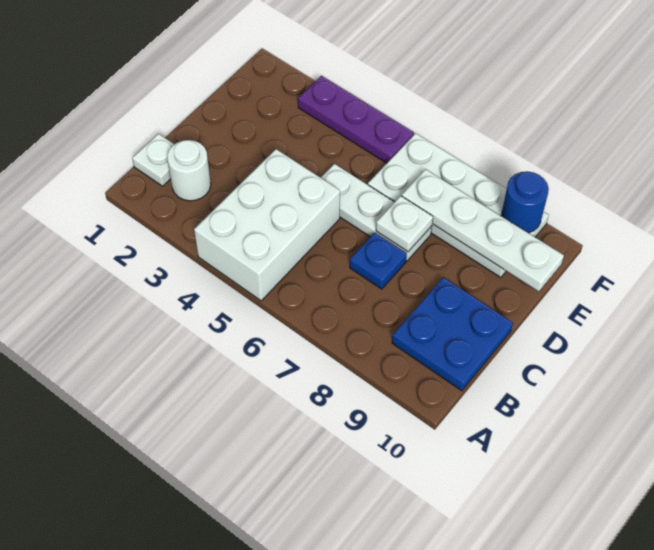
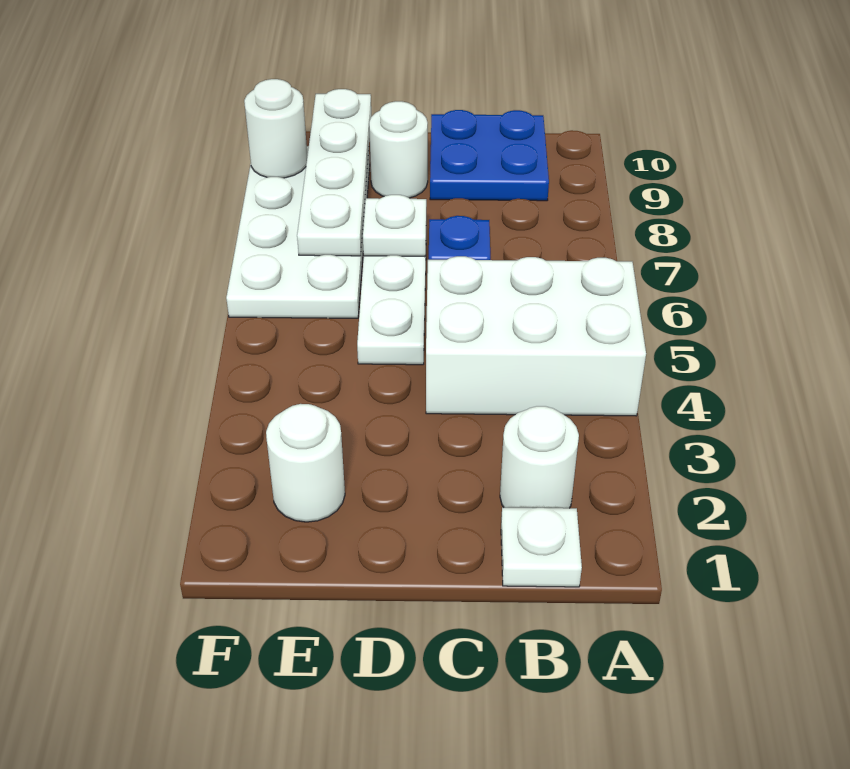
none -> white round brick D9 level 1
none -> white round brick E2 level 1
purple plate F3:F5 level 1 -> none
blue round brick F9 level 2 -> white round brick F9 level 2

